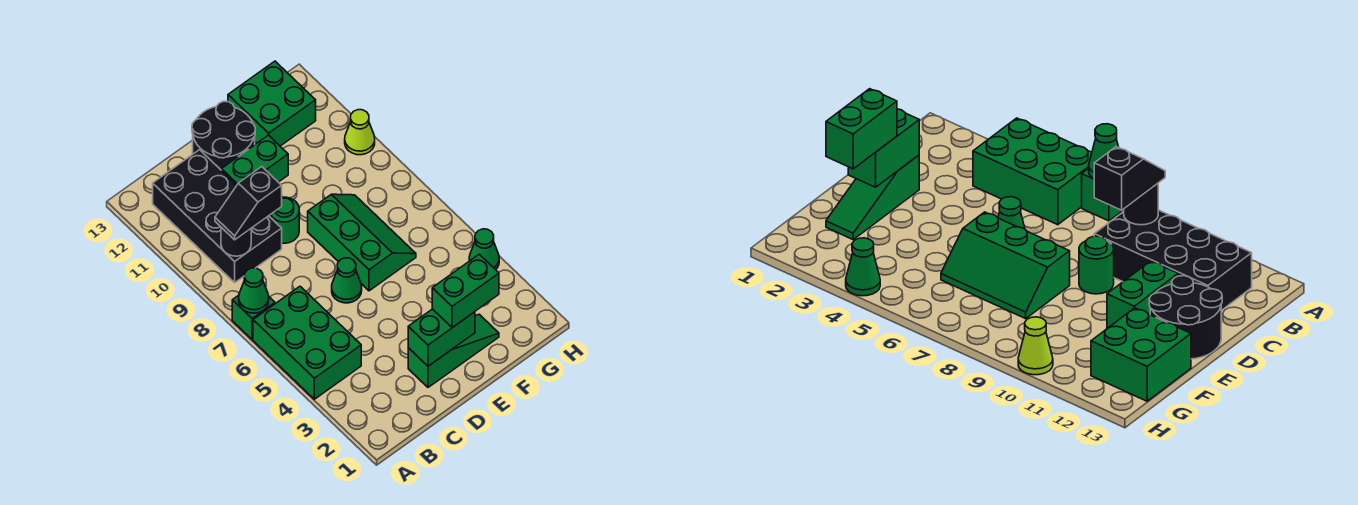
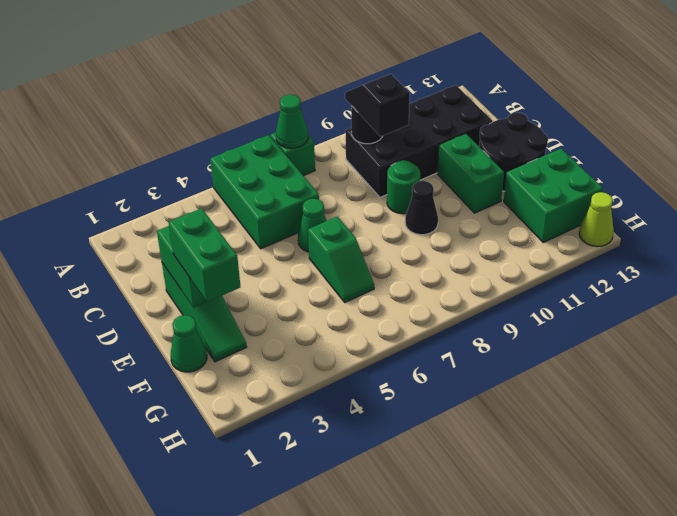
green brick A4:B6 level 1 -> green brick A5:C6 level 1
green slope E6:F8 level 1 top E -> green slope E6:F6 level 1 top E
none -> black cone E9 level 1
green cone H4 level 1 -> green cone F1 level 1
lime cone H10 level 1 -> lime cone H13 level 1

